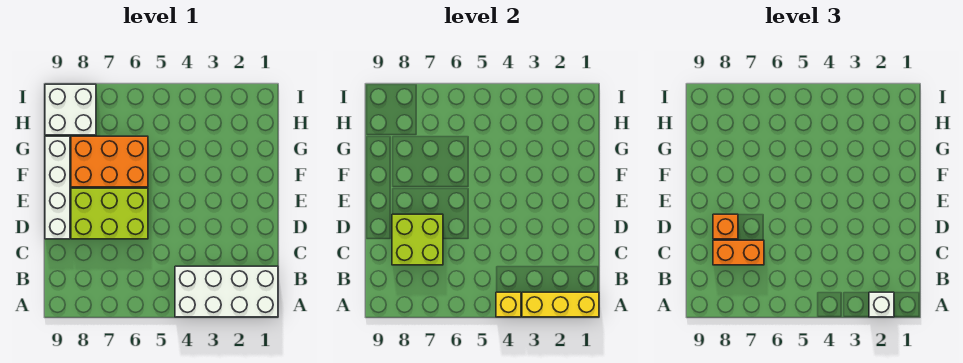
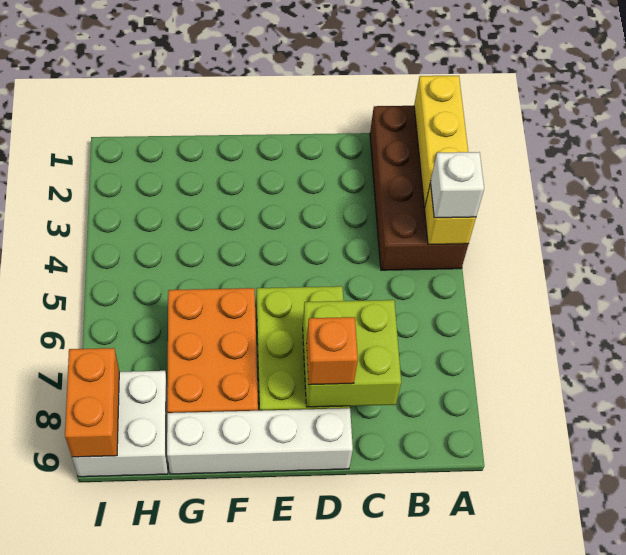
white brick A1:B4 level 1 -> brown brick A1:B4 level 1
white brick A2 level 3 -> white brick A4 level 3
orange brick C7:C8 level 3 -> orange brick I8:I9 level 2

